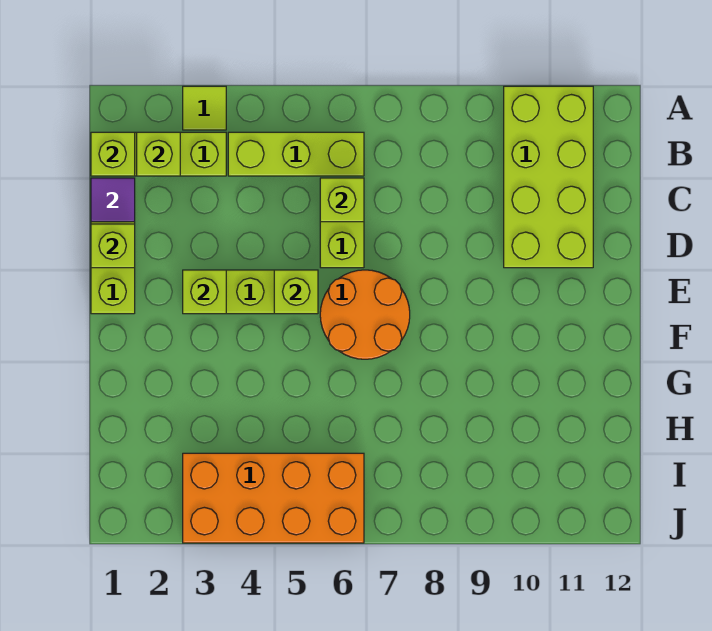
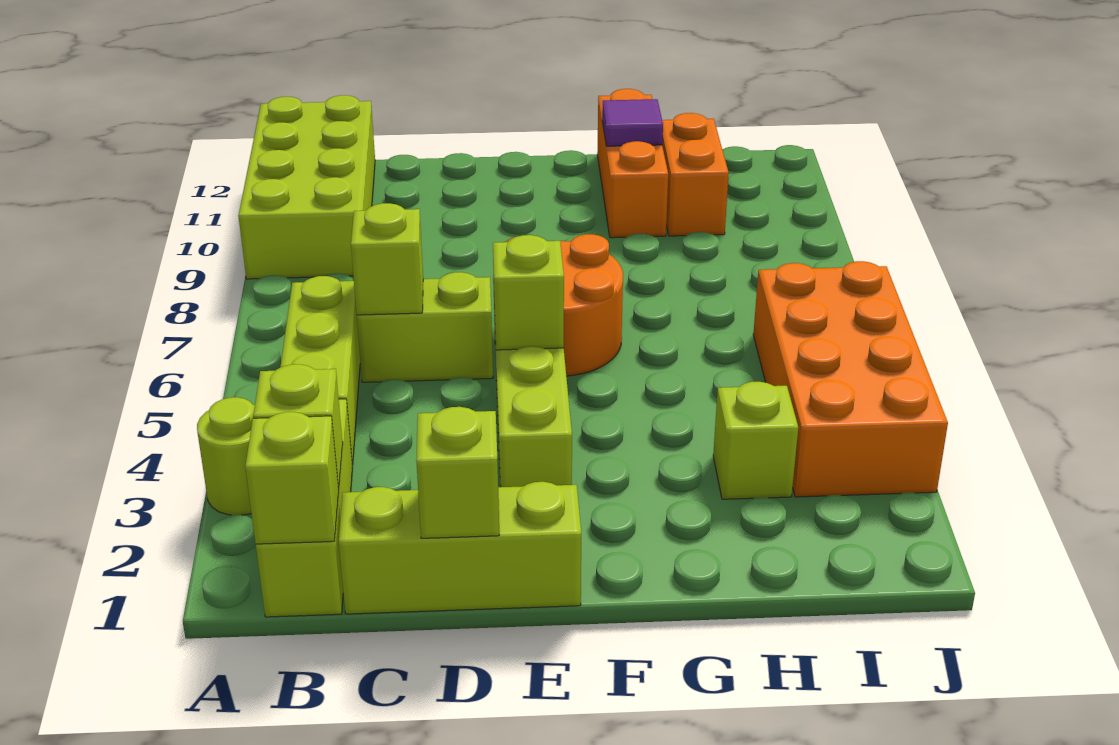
lime tile A3 level 1 -> lime round brick A3 level 1
lime brick A10:D11 level 1 -> lime brick A9:B12 level 1
purple tile C1 level 2 -> purple tile G11 level 2
lime brick E3 level 2 -> lime brick H3 level 1
none -> orange brick G10:G12 level 1
none -> orange brick H10:H11 level 1

